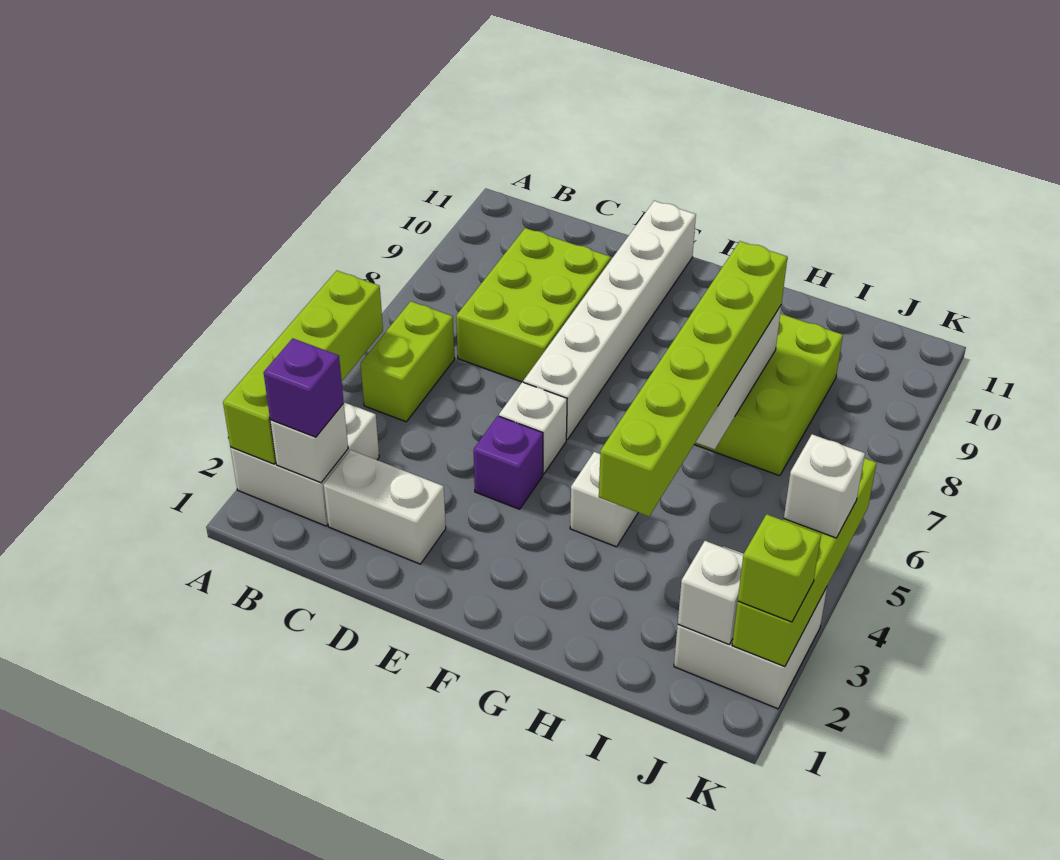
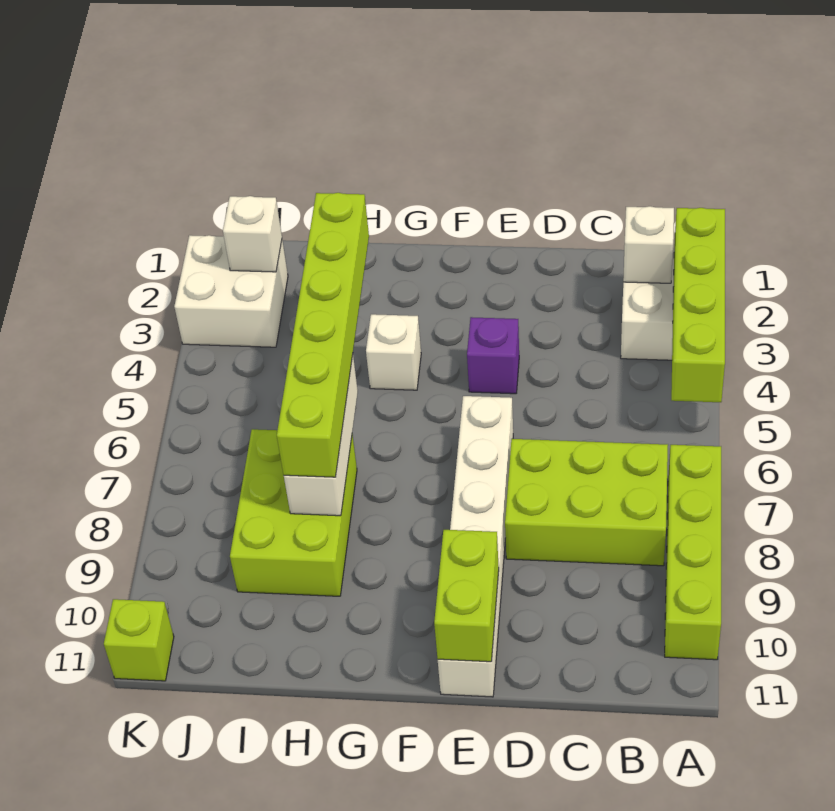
purple brick B2 level 3 -> none
lime brick B5:B6 level 1 -> lime brick E10:E11 level 2
white brick C2:D2 level 1 -> none
lime brick C7:D9 level 1 -> lime brick B7:D8 level 1
white brick E5 level 1 -> none
lime brick K2:K5 level 2 -> lime brick A7:A10 level 1
lime brick K2 level 3 -> lime brick K11 level 1
white brick K4 level 3 -> none

